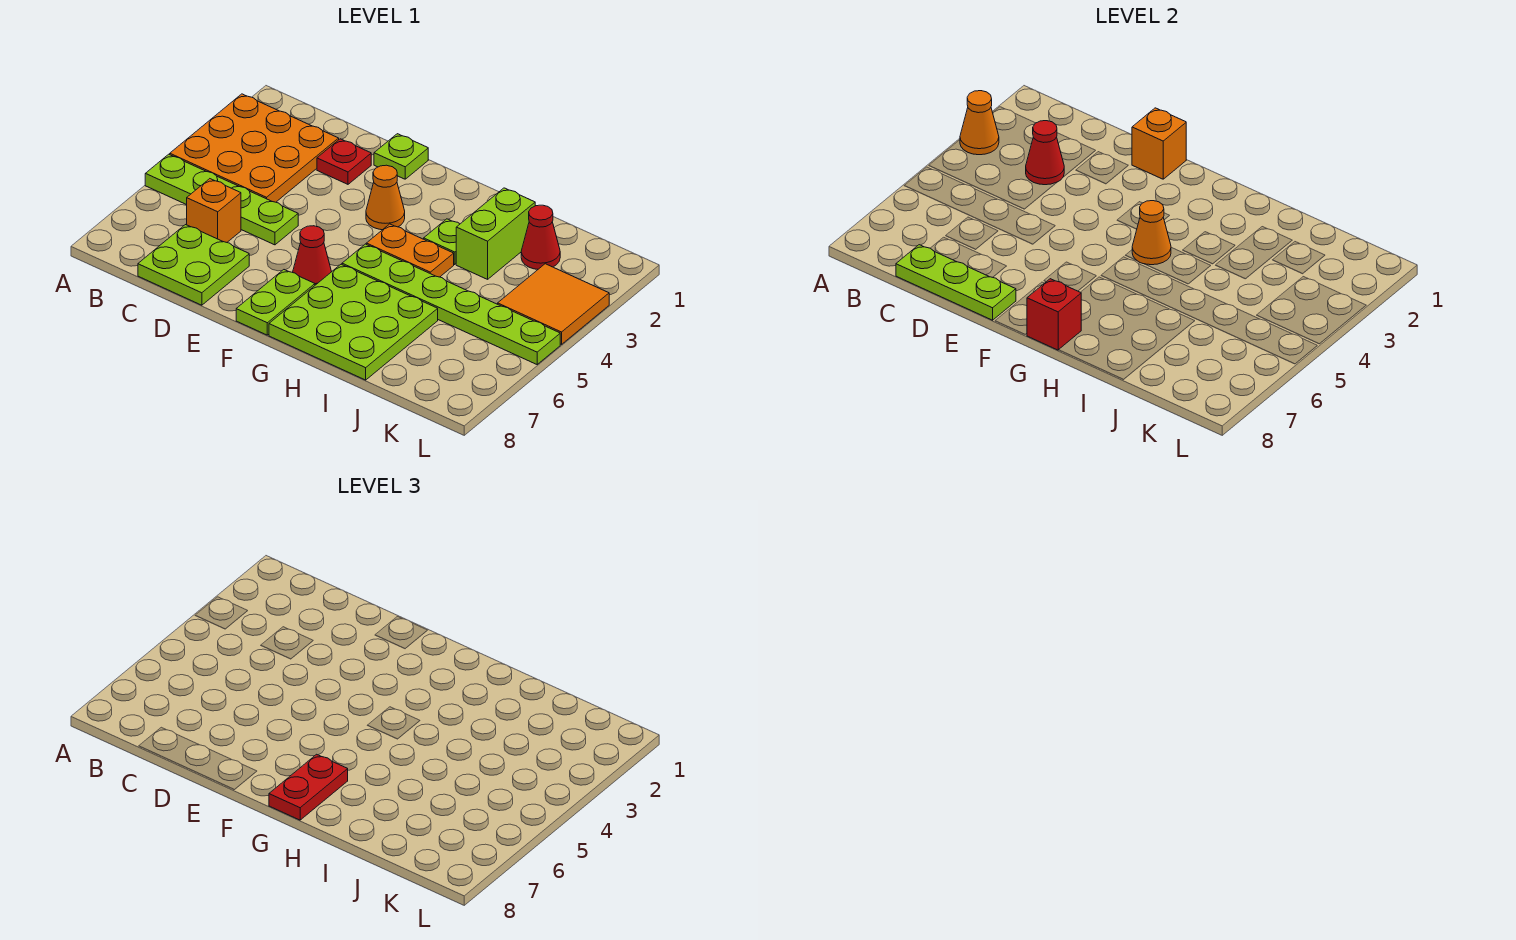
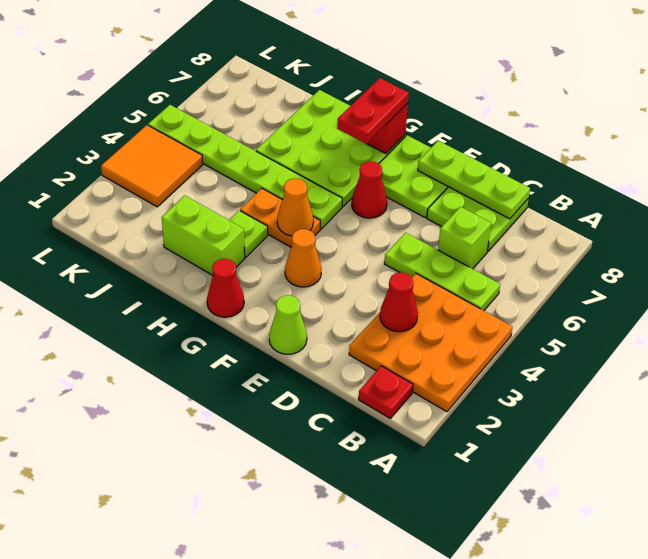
orange cone A3 level 2 -> none
lime plate A5:D5 level 1 -> lime plate B5:D5 level 1
orange brick C6 level 1 -> lime brick C6 level 1
red plate D2 level 1 -> red plate B1 level 1
lime plate E1 level 1 -> lime cone E1 level 1
orange brick E1 level 2 -> none
lime plate F7:F8 level 1 -> lime plate E7:F8 level 1
lime brick I2:I3 level 1 -> lime brick H2:I2 level 1
red cone J2 level 1 -> red cone G1 level 1

